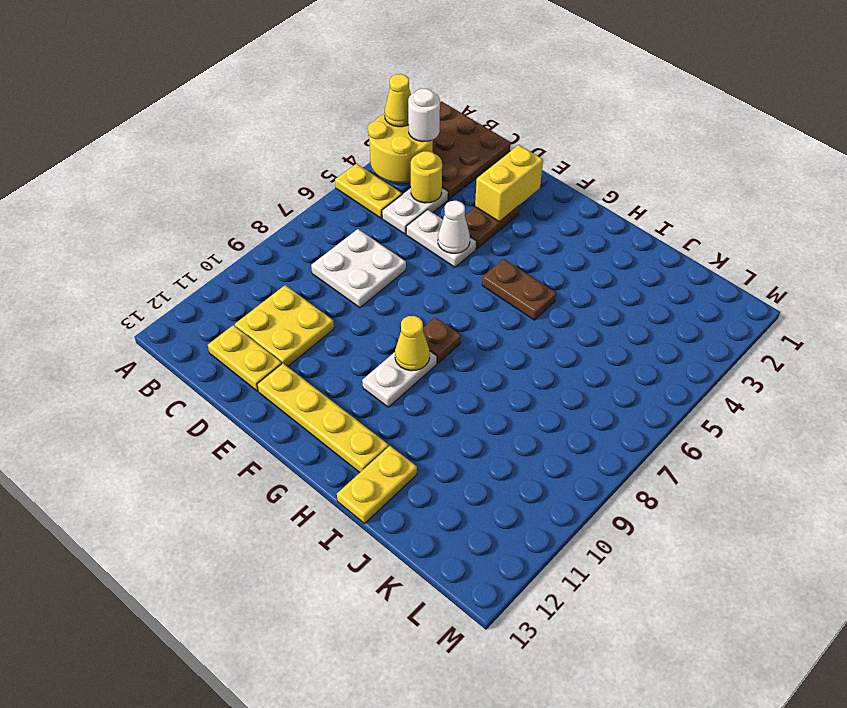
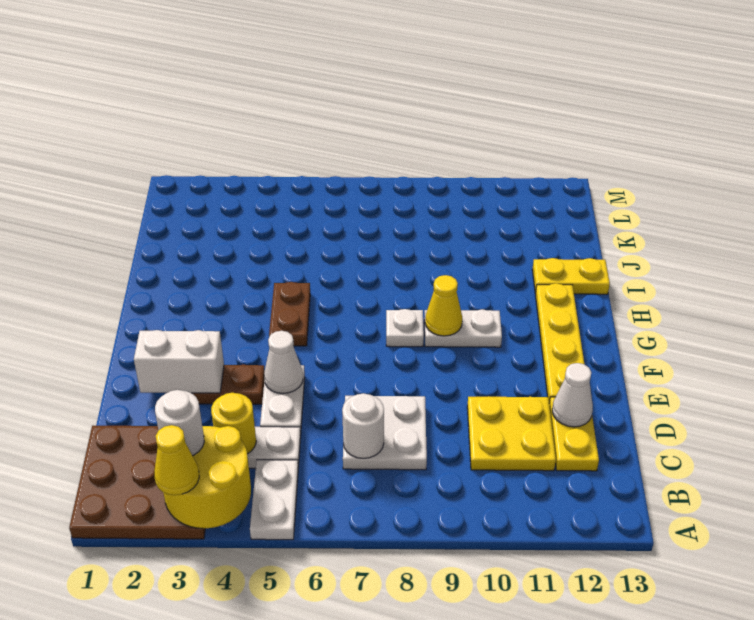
yellow plate A5:B5 level 1 -> white plate A5:B5 level 1
none -> white round brick C7 level 2
none -> white cone D12 level 2
yellow brick E2:E3 level 2 -> white brick E2:E3 level 2
brown plate G8 level 1 -> white plate G8 level 1

